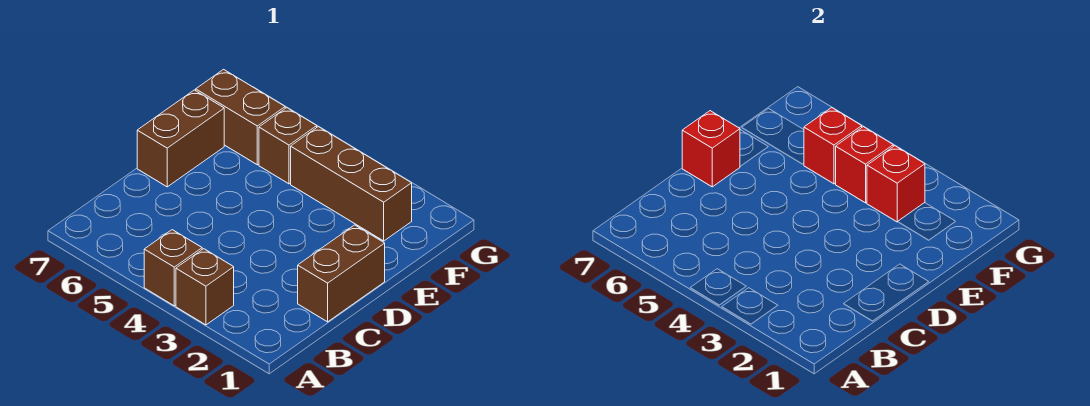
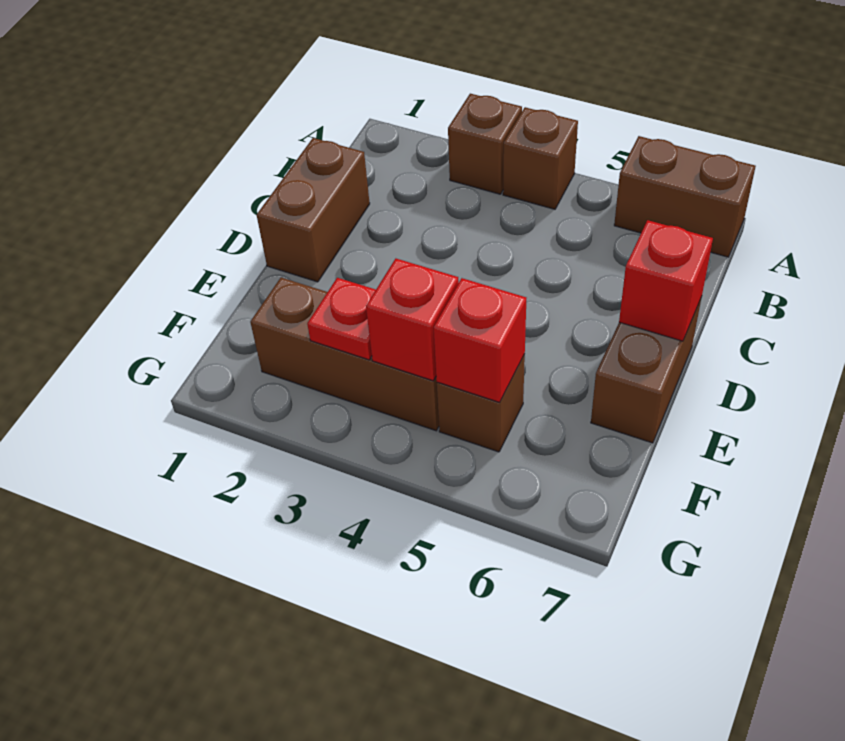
red brick F3 level 2 -> red plate F3 level 2
brown brick F6:F7 level 1 -> brown brick A6:A7 level 1

